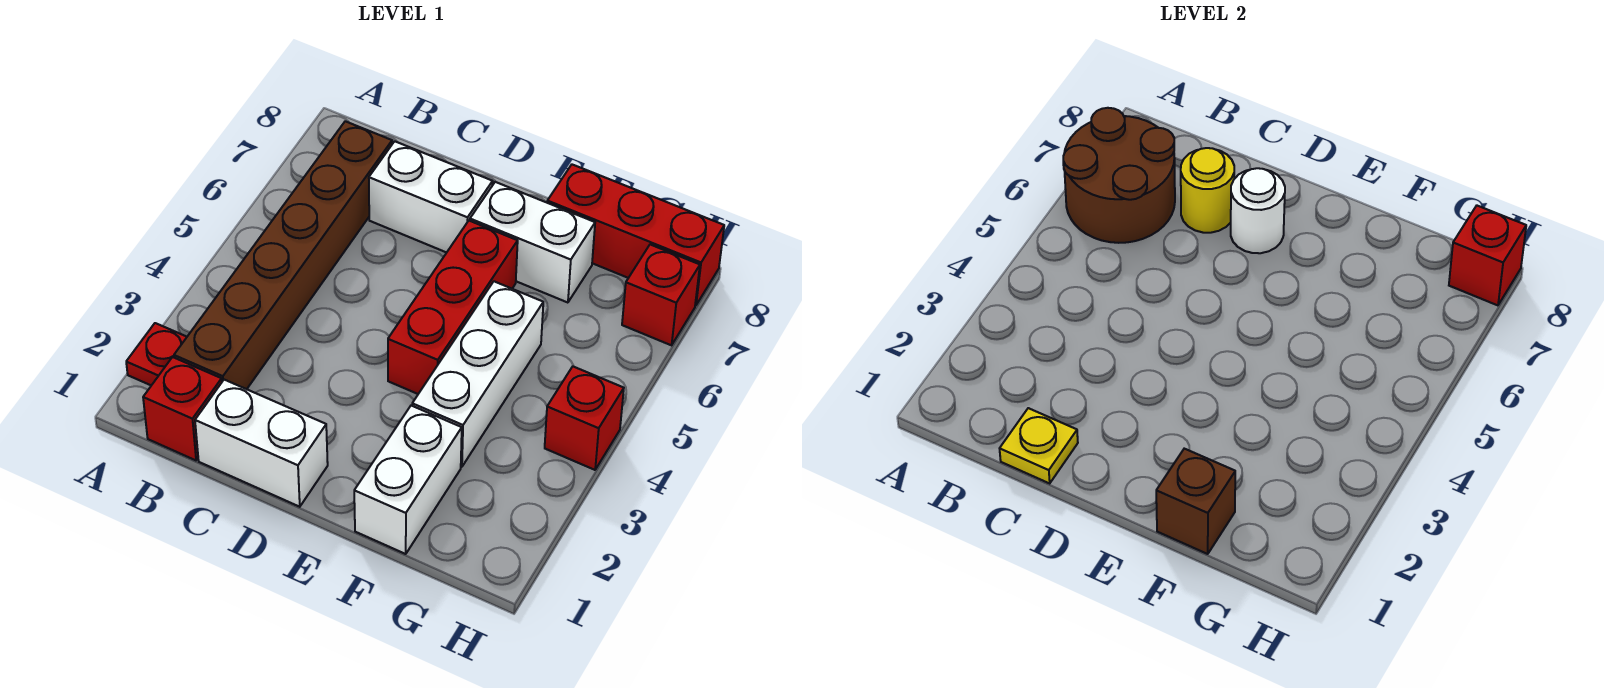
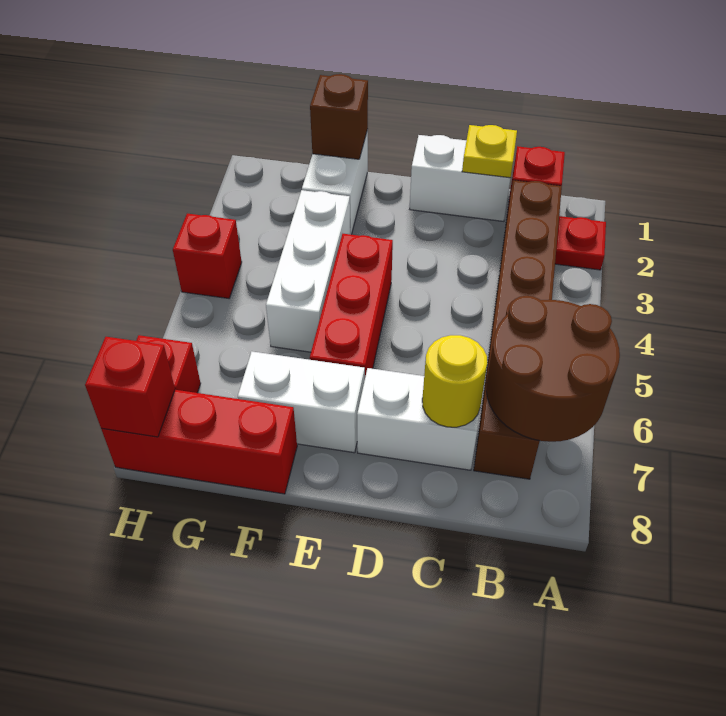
white round brick D7 level 2 -> none

